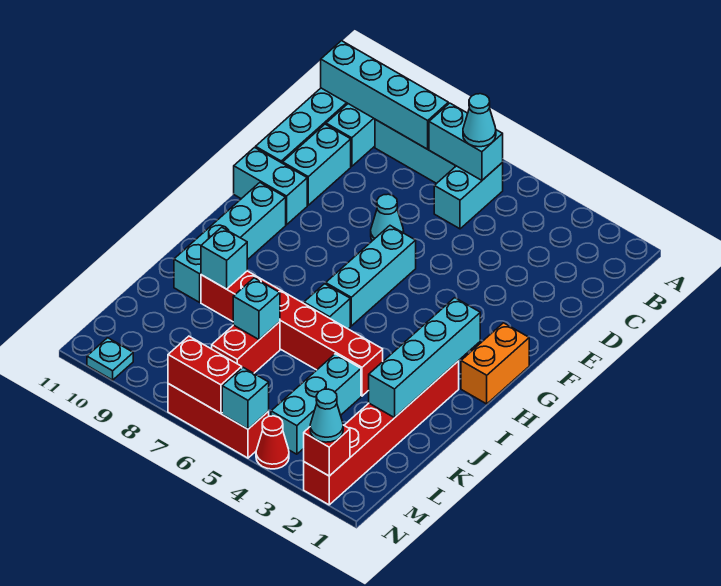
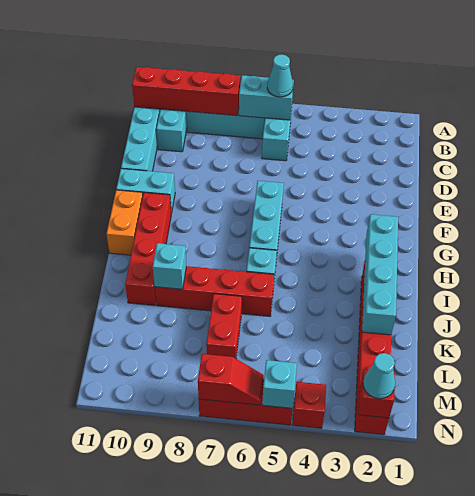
cyan brick B8:B11 level 2 -> red brick B8:B11 level 2
cyan brick D10:E10 level 1 -> none
cyan cone E7 level 1 -> none
orange brick G1:H1 level 1 -> orange brick G11:H11 level 1
cyan brick G10:J10 level 1 -> red brick G10:J10 level 1
red brick J4:J9 level 1 -> red brick J6:J9 level 1
cyan brick K4:M4 level 1 -> none
cyan brick K7 level 2 -> none
red cone N4 level 1 -> red brick N4 level 1
red brick N6:N7 level 2 -> red slope N6:N7 level 2 top 7
cyan plate N10 level 1 -> none

